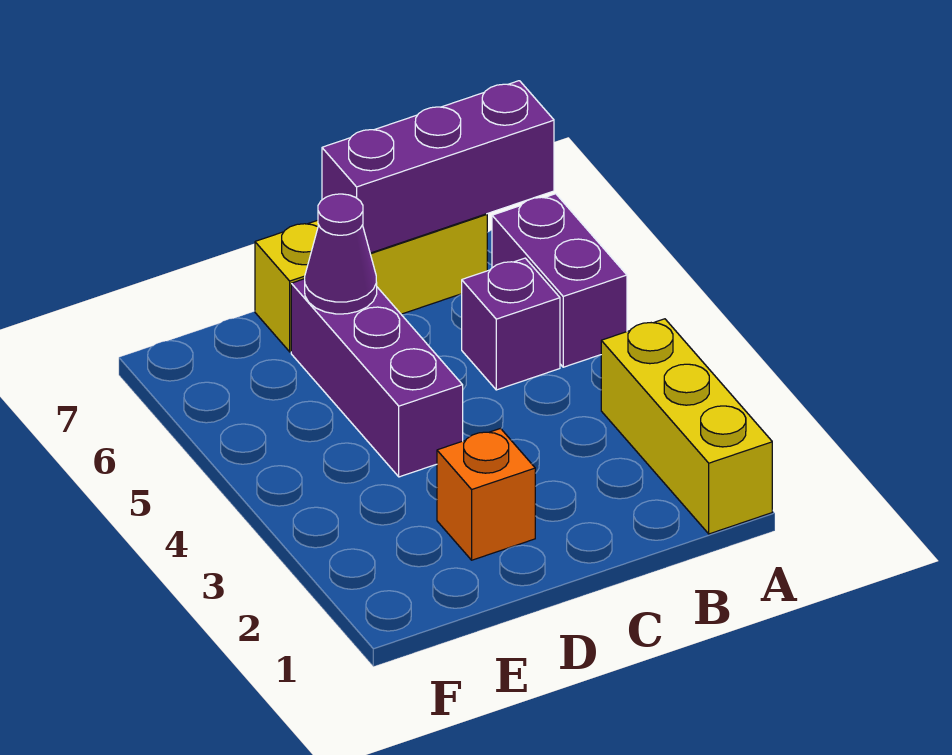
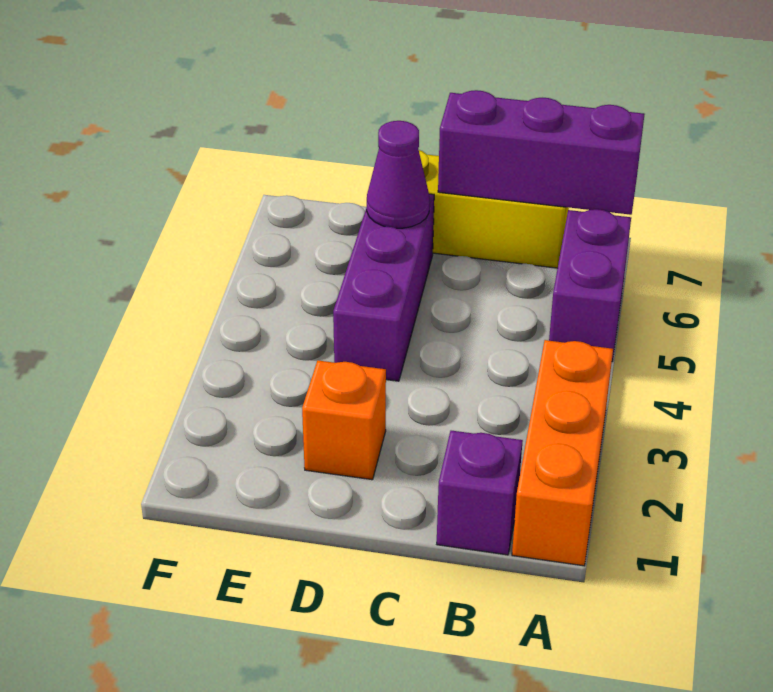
yellow brick A1:A3 level 1 -> orange brick A1:A3 level 1
purple brick B5 level 1 -> purple brick B1 level 1

